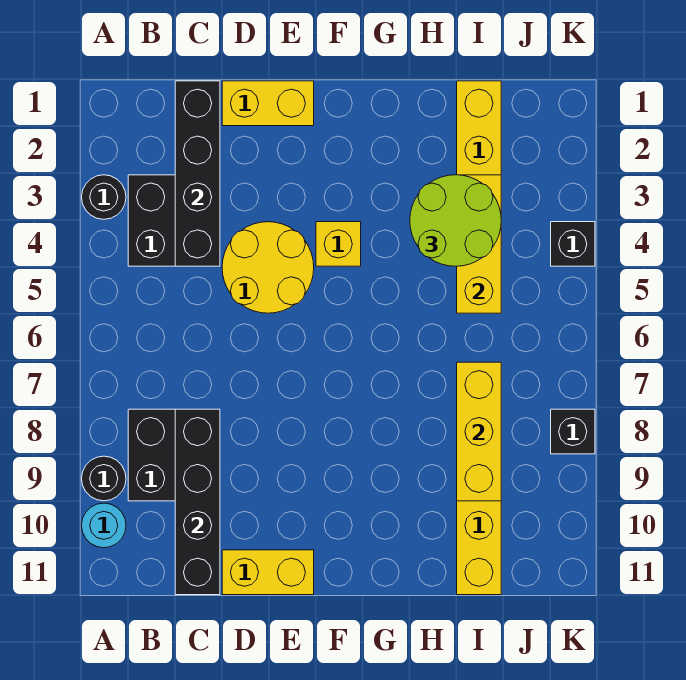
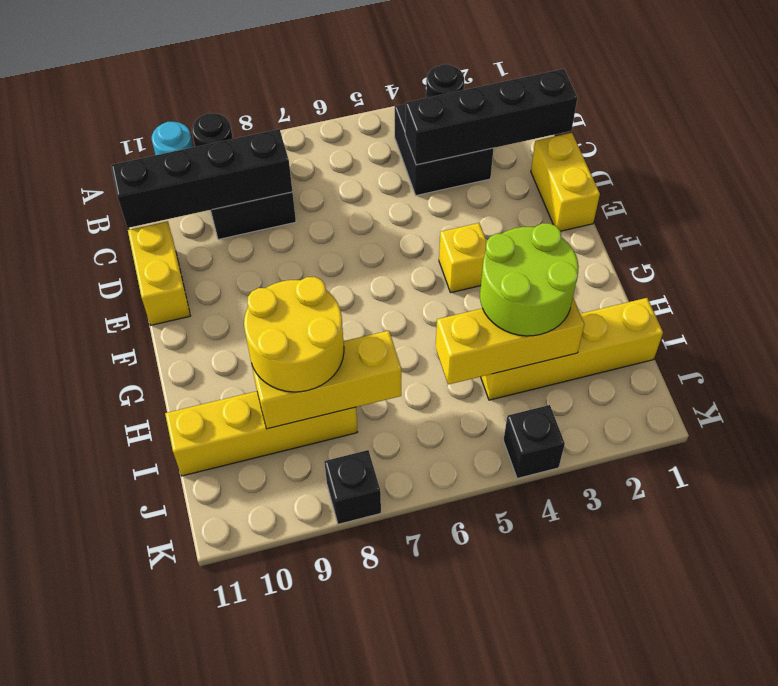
yellow round brick D4:E5 level 1 -> yellow round brick H8:I9 level 3

